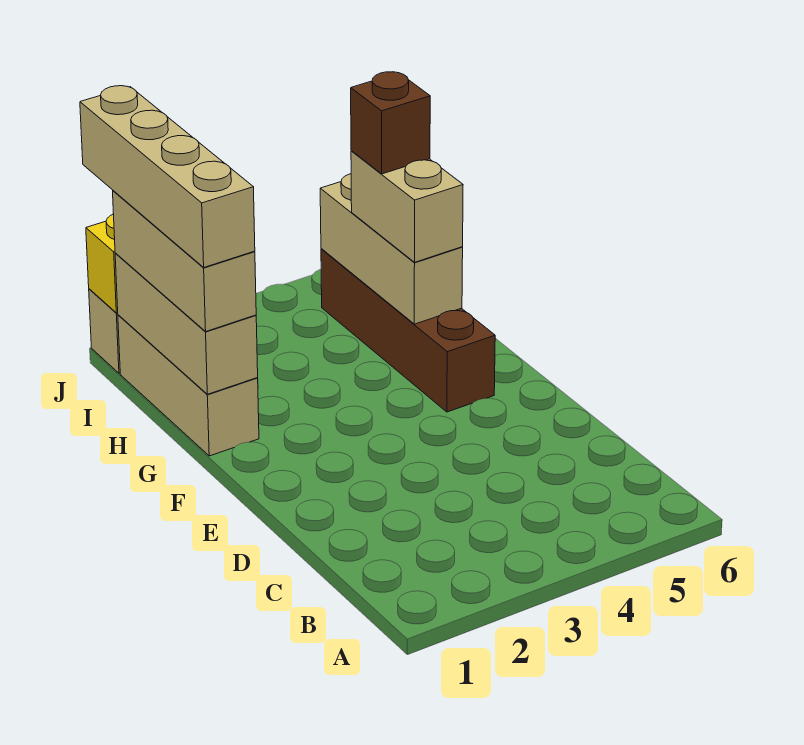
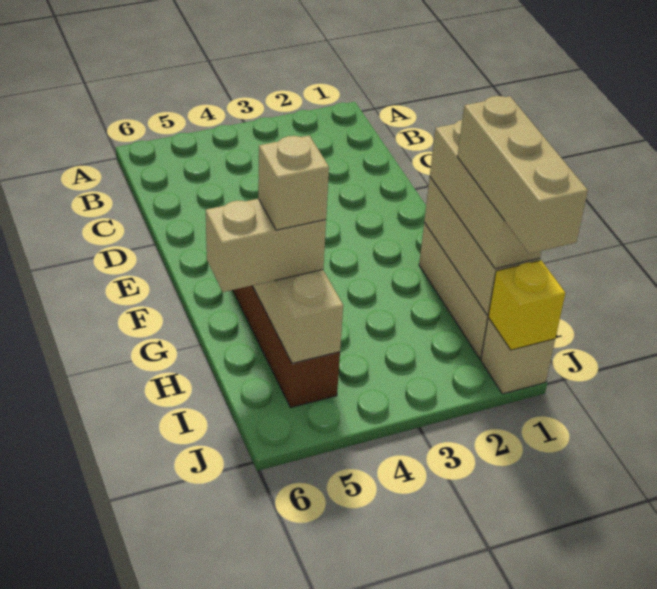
tan brick G1:J1 level 4 -> tan brick H1:J1 level 4
tan brick G5:H5 level 3 -> tan brick H5:H6 level 3
brown brick H5 level 4 -> tan brick H5 level 4

